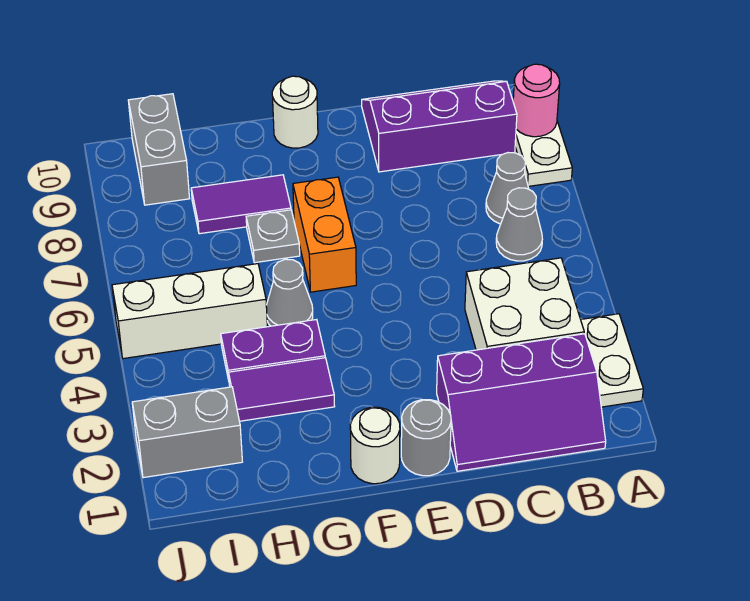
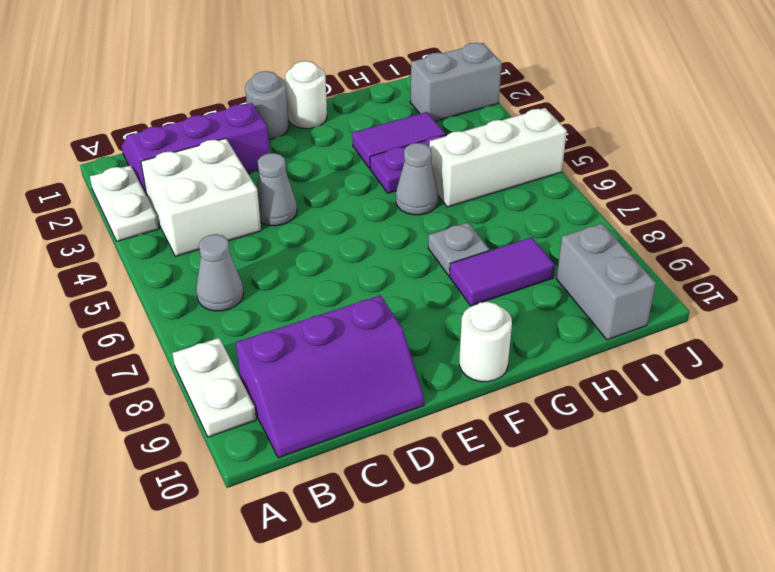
pink round brick A9 level 2 -> none
grey cone B7 level 1 -> grey cone D4 level 1
orange brick F6:F7 level 1 -> none

